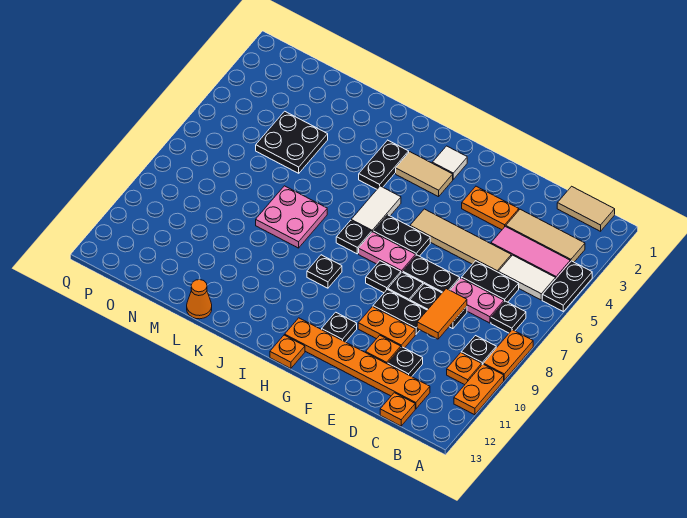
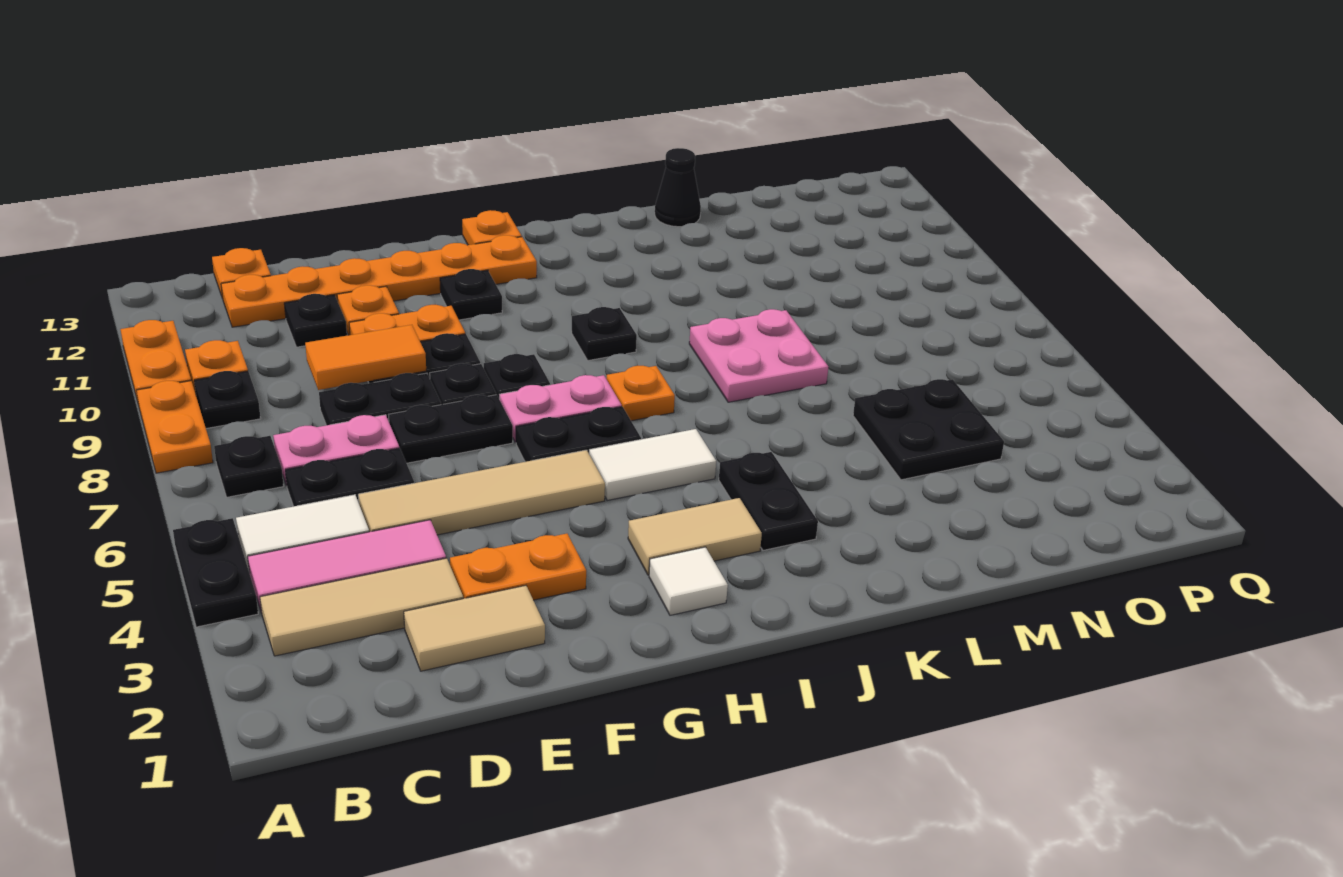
tan tile B1:C1 level 1 -> tan tile D2:E2 level 1
orange tile D8:D9 level 2 -> orange tile D9:E9 level 2
white tile I5:I6 level 1 -> white tile H5:I5 level 1
black plate I7 level 1 -> orange plate I7 level 1
orange cone L13 level 1 -> black cone L13 level 1

